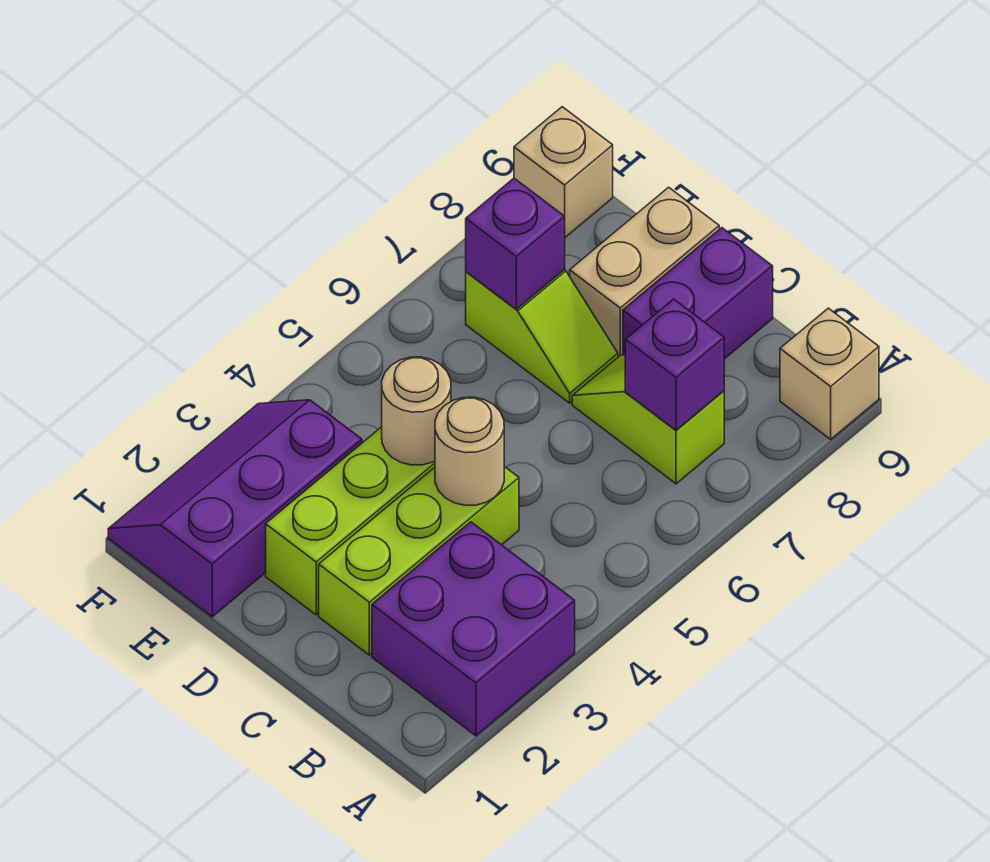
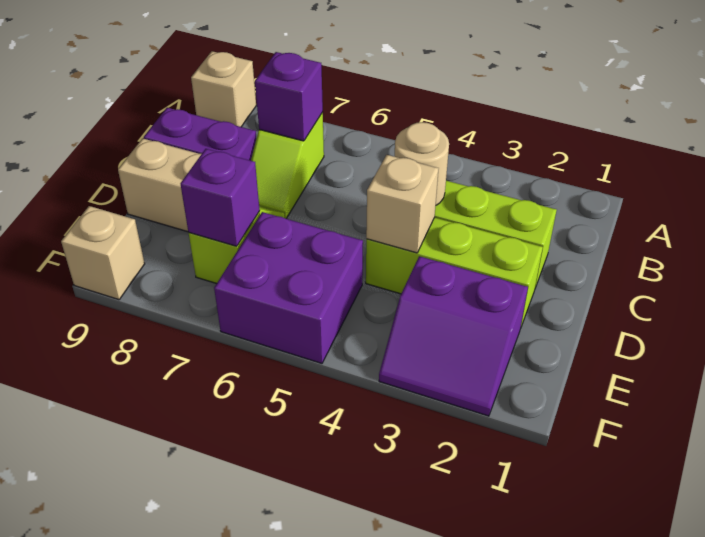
purple brick A2:B3 level 1 -> purple brick E5:F6 level 1
tan round brick D4 level 2 -> tan brick D4 level 2
purple slope E1:F3 level 1 top E -> purple slope E2:F3 level 1 top E

